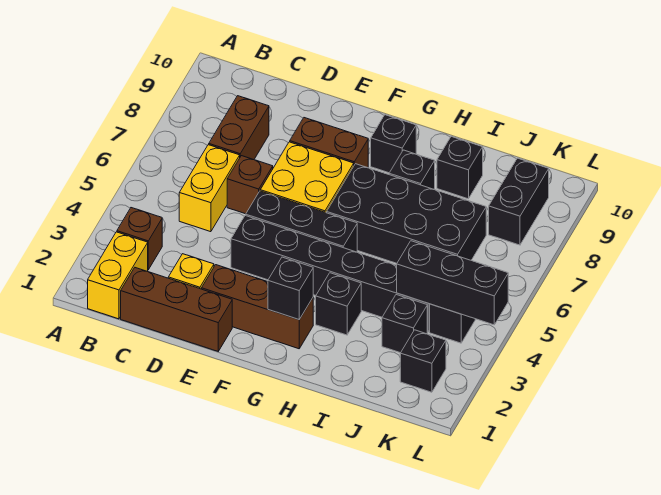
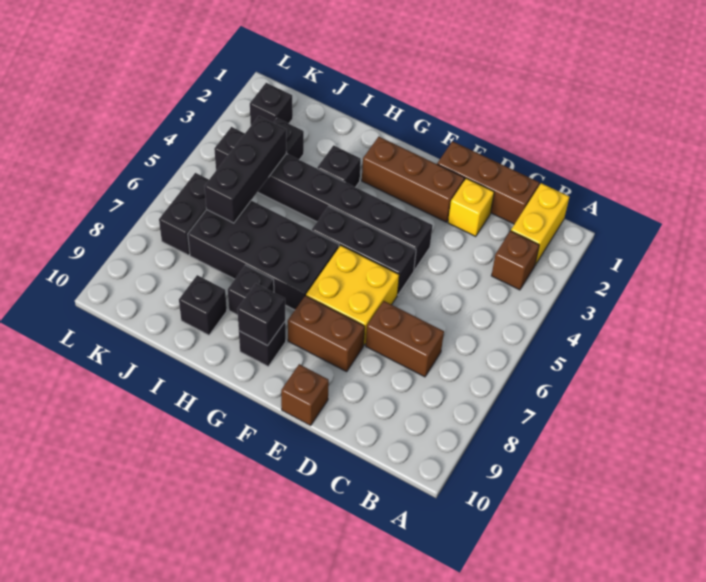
yellow brick C5:C6 level 1 -> none
brown brick C7:C8 level 1 -> brown brick C7:D7 level 1
brown brick D6 level 1 -> brown brick E10 level 1
black brick G2 level 2 -> black brick G9 level 2
black brick J4:L4 level 2 -> black brick J4:J6 level 2
black brick K8:K9 level 1 -> black brick K6:K7 level 1

